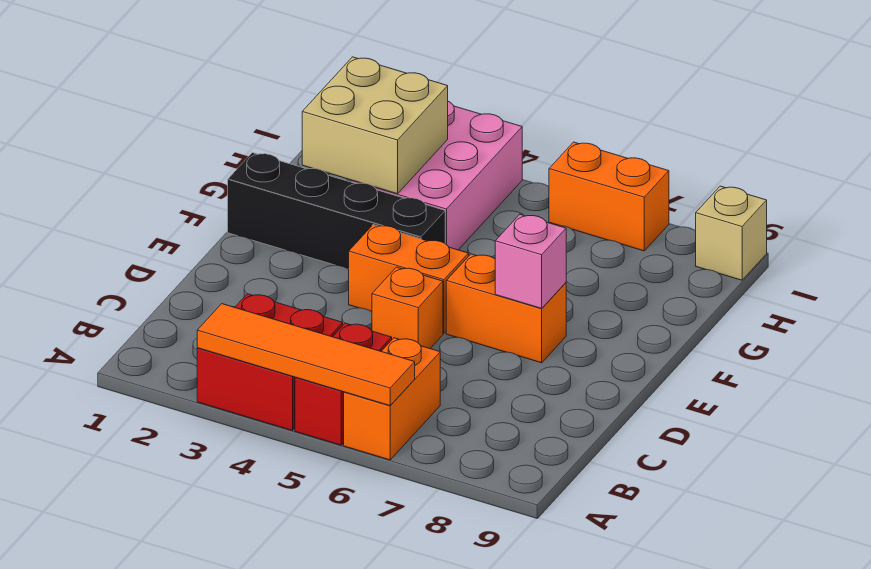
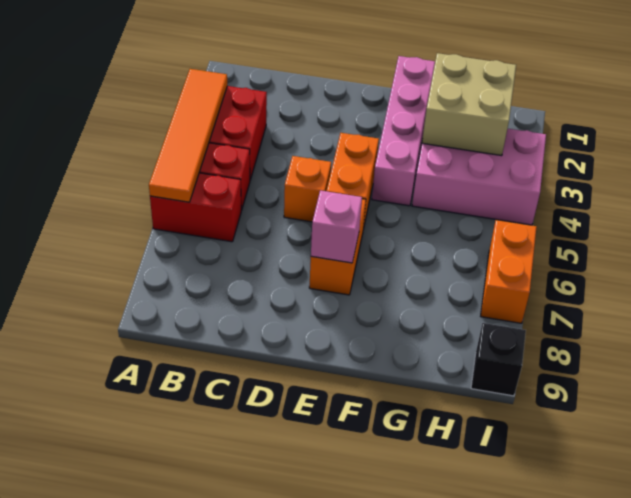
orange brick A6:B6 level 1 -> red brick A6:B6 level 1
black brick F1:F4 level 1 -> pink brick F1:F4 level 1
tan brick I9 level 1 -> black brick I9 level 1

